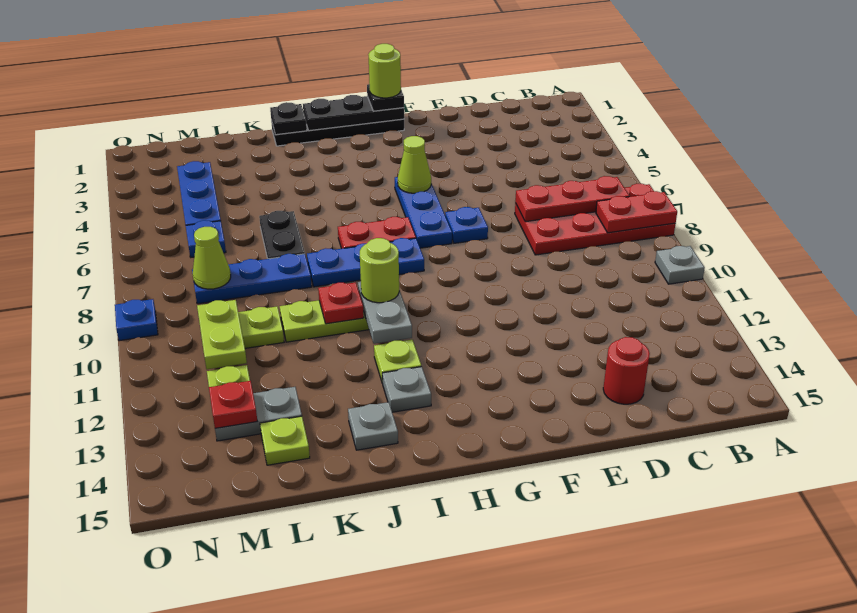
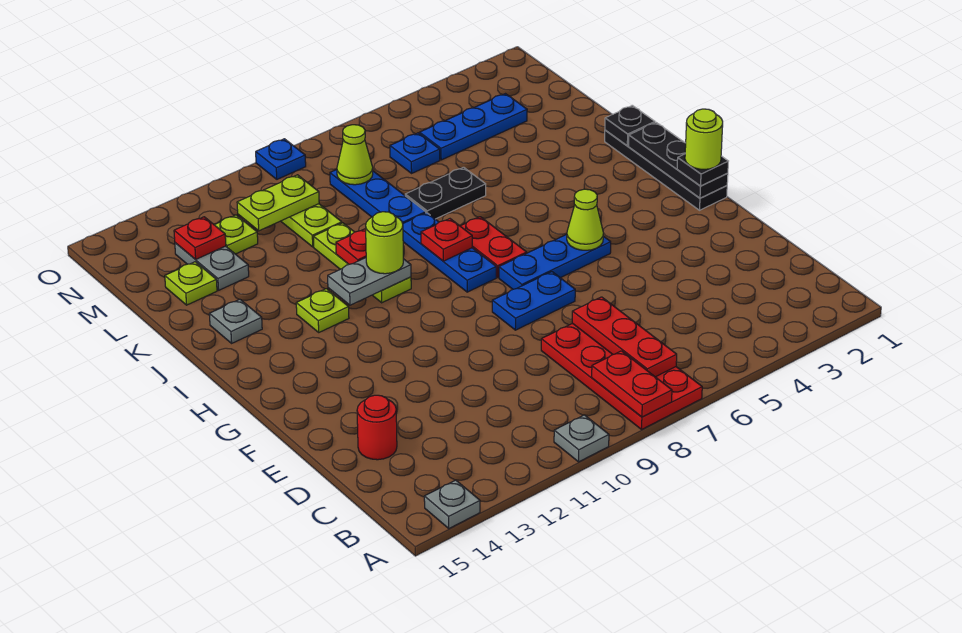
blue plate F7 level 1 -> blue plate F7:F8 level 1
none -> red plate I8 level 2
grey plate I13 level 1 -> grey plate A14 level 1

